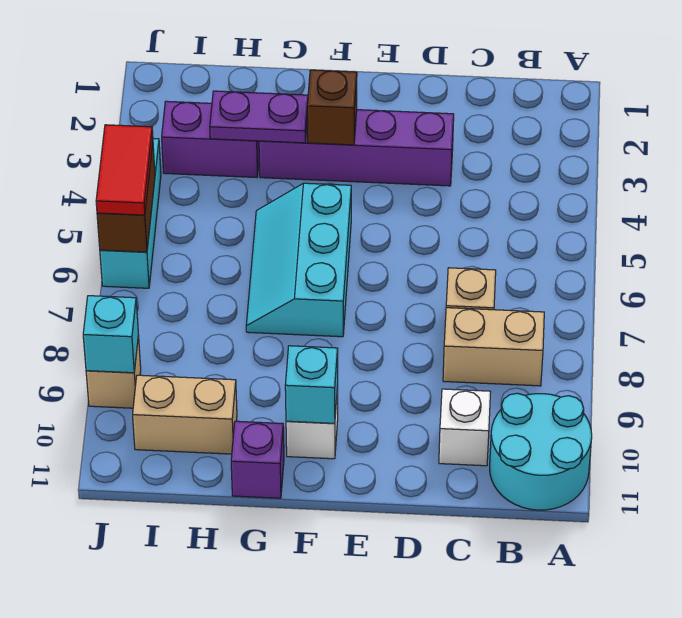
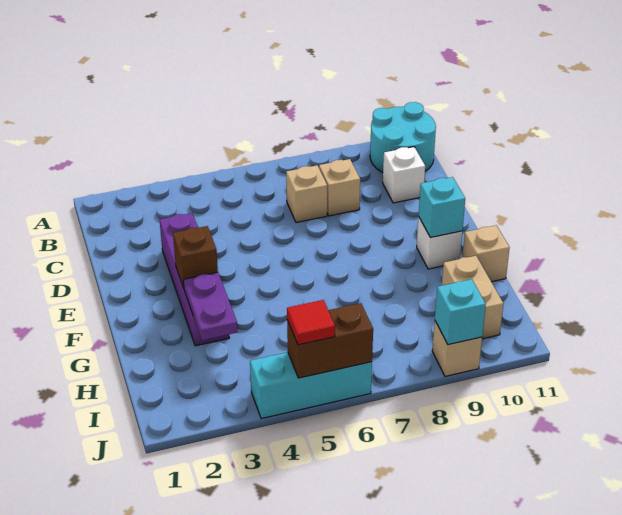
tan brick B8:C8 level 1 -> tan brick C8 level 1
cyan slope F5:G7 level 1 top F -> none
purple brick G11 level 1 -> tan brick G11 level 1
purple brick H3:I3 level 1 -> none
red tile J5:J6 level 3 -> red tile J5 level 3

